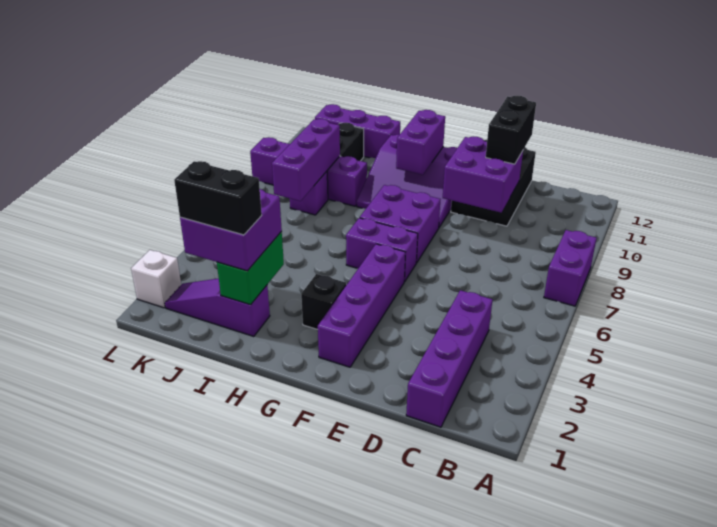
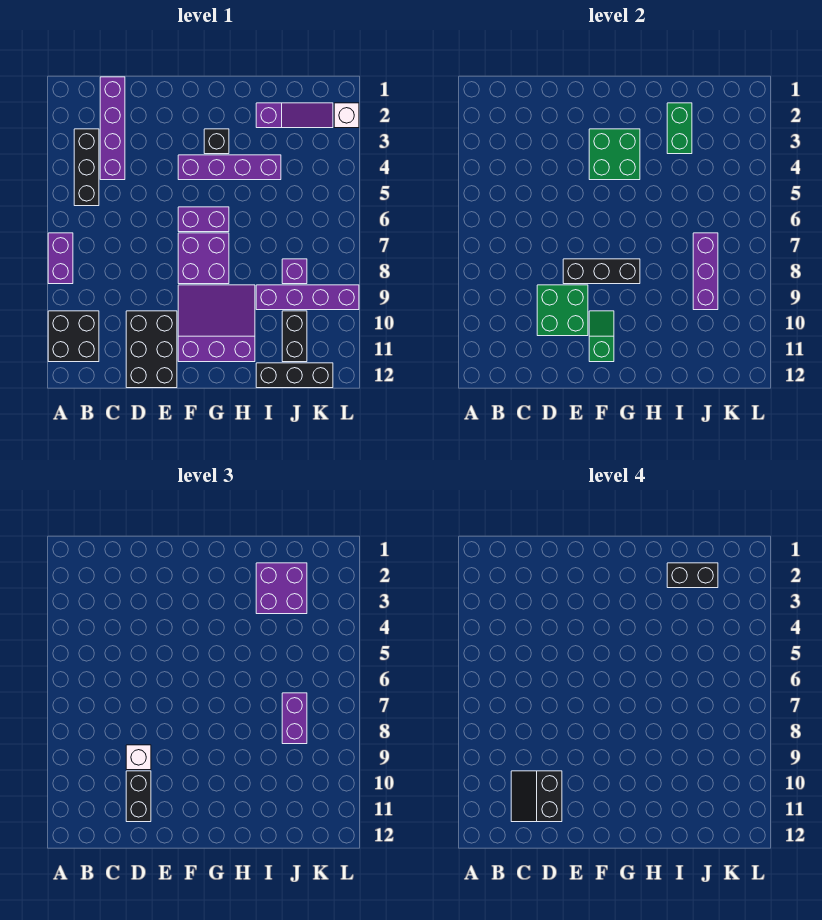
none -> black brick A10:B11 level 1
none -> black brick B3:B5 level 1
none -> black slope C10:D11 level 4 top D
purple brick D9:E10 level 2 -> green brick D9:E10 level 2
none -> white brick D9 level 3
none -> black brick E8:G8 level 2
purple brick F2:F5 level 1 -> purple brick F4:I4 level 1
none -> green brick F3:G4 level 2
none -> green slope F10:F11 level 2 top 11
purple brick G10:G11 level 2 -> purple brick J7:J8 level 3
purple brick I12:K12 level 1 -> black brick I12:K12 level 1

